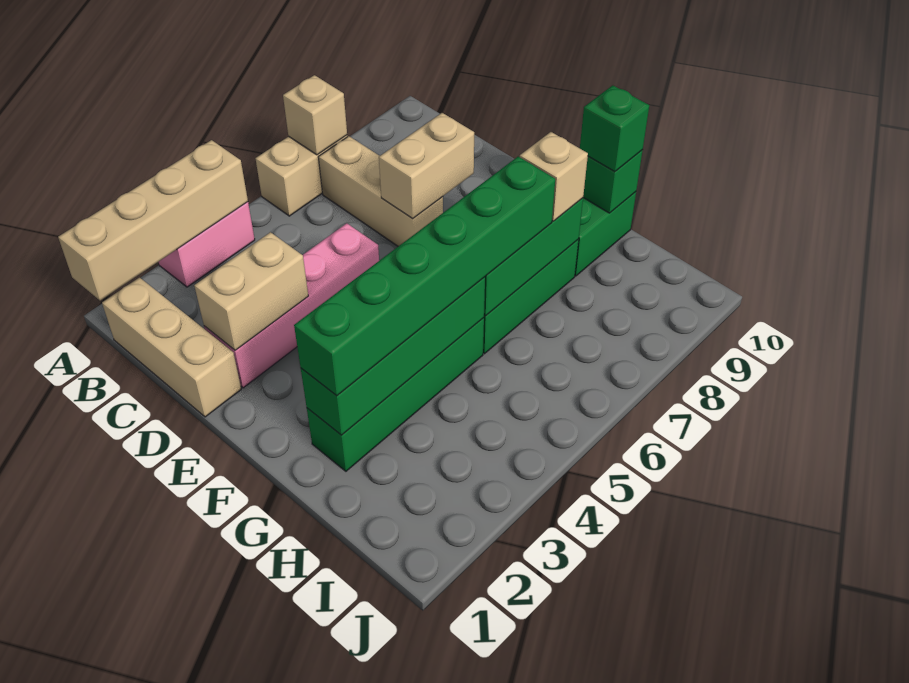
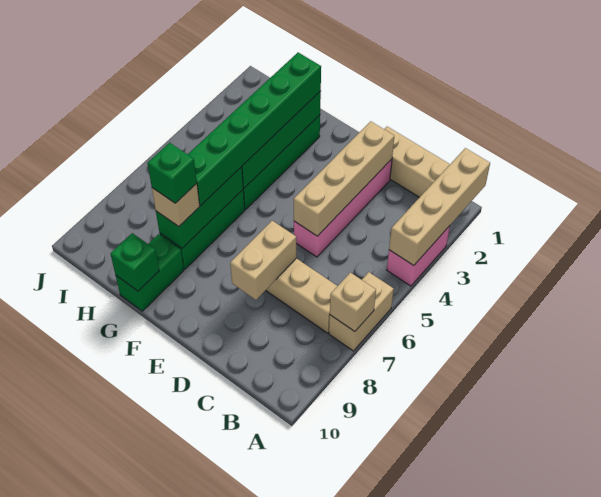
tan brick D2:D3 level 2 -> tan brick D2:D5 level 2
green brick G10 level 3 -> green brick G8 level 4

